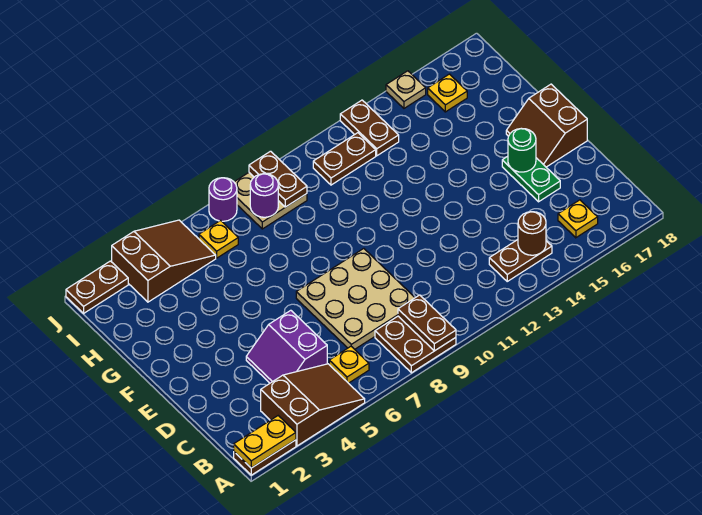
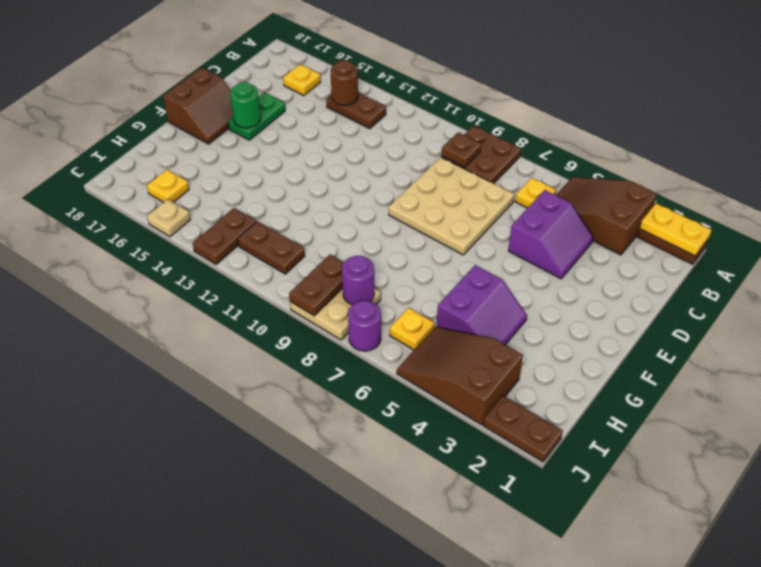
brown plate A9:B9 level 2 -> brown plate B9 level 2
none -> purple slope G4:H5 level 1 top 5

